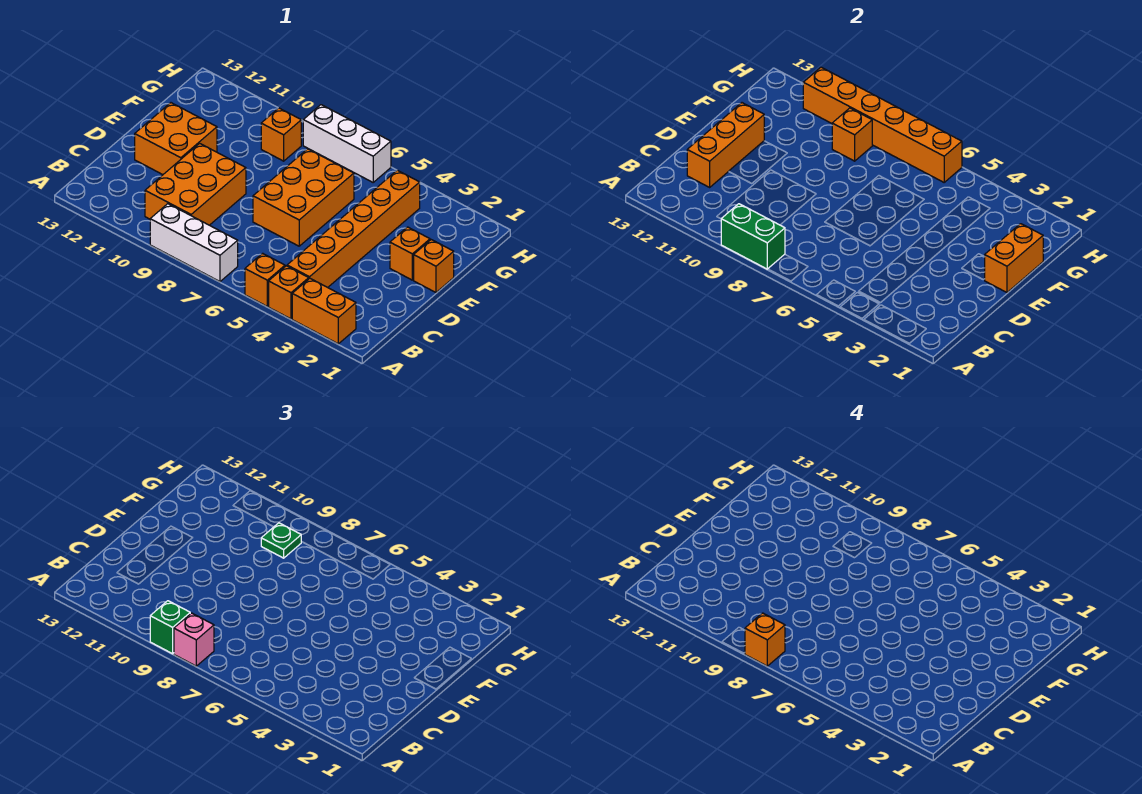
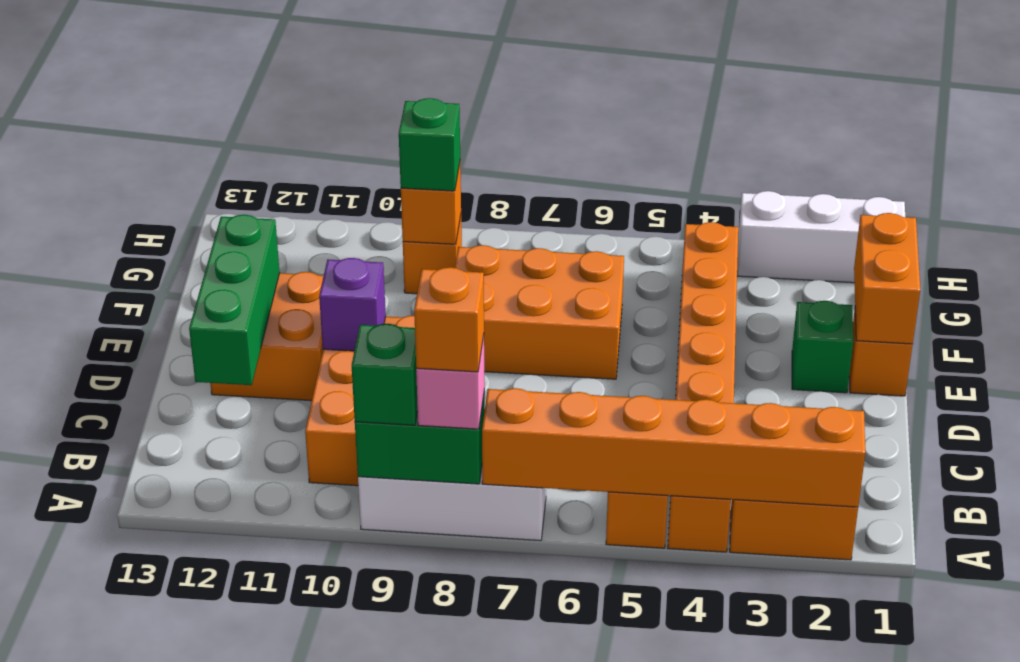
orange brick C12:E12 level 2 -> green brick C12:E12 level 2
orange brick D6:F7 level 1 -> orange brick E6:F8 level 1
none -> purple brick D10 level 2
orange brick E2 level 1 -> green brick E2 level 1
green plate G9 level 3 -> green brick G9 level 3
white brick H6:H8 level 1 -> white brick H1:H3 level 1
orange brick H6:H11 level 2 -> orange brick A2:A7 level 2

